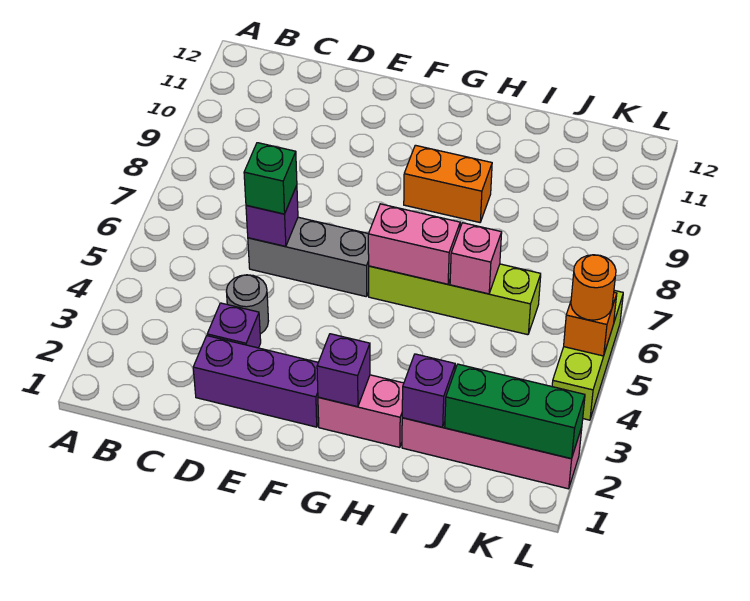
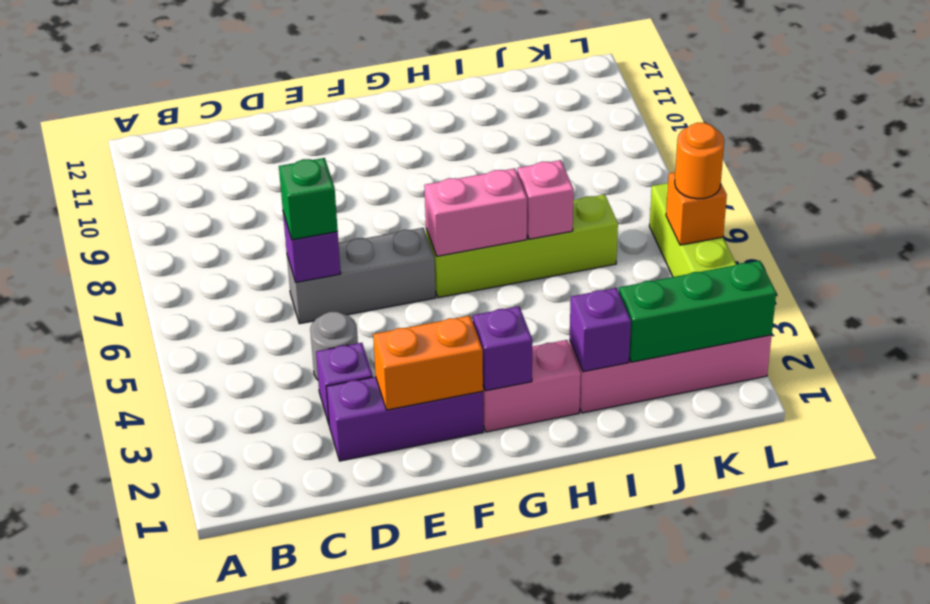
orange brick G9:H9 level 1 -> orange brick E2:F2 level 2

